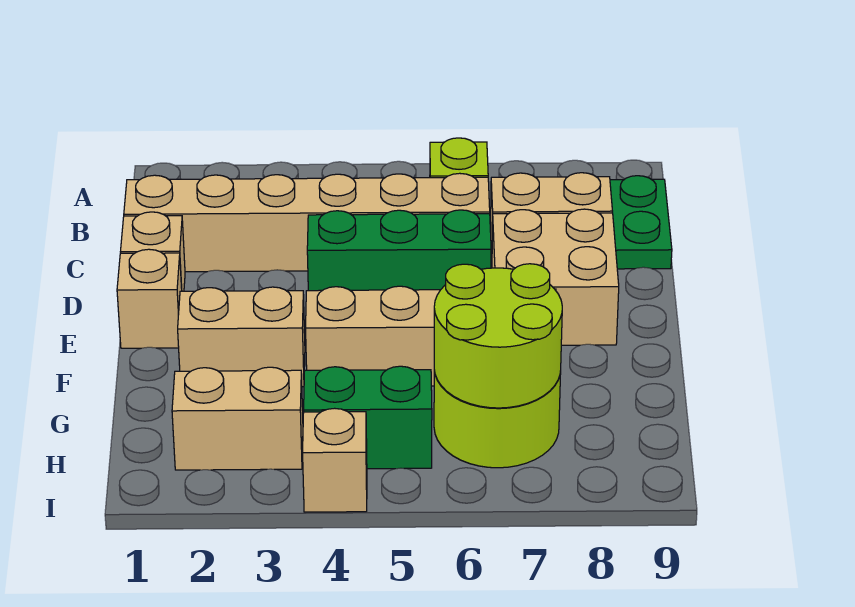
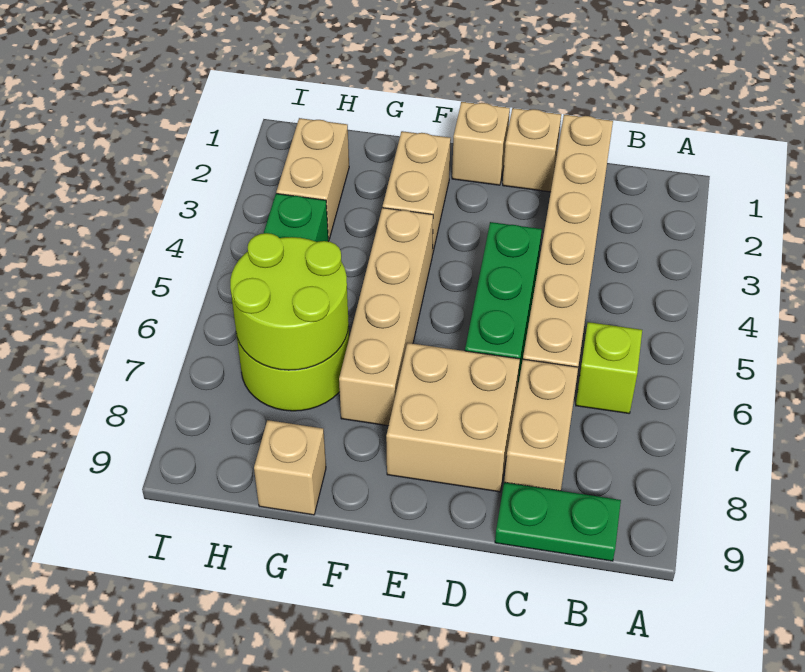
tan brick I4 level 1 -> tan brick G9 level 1

